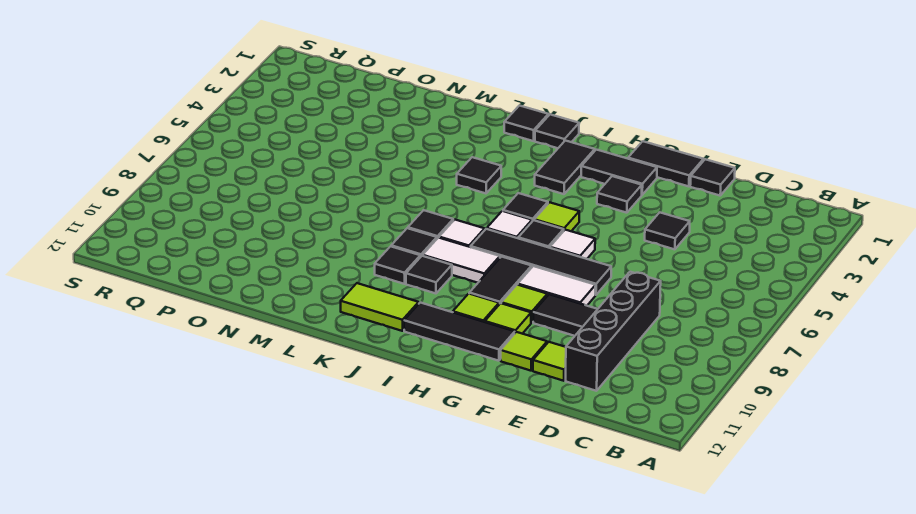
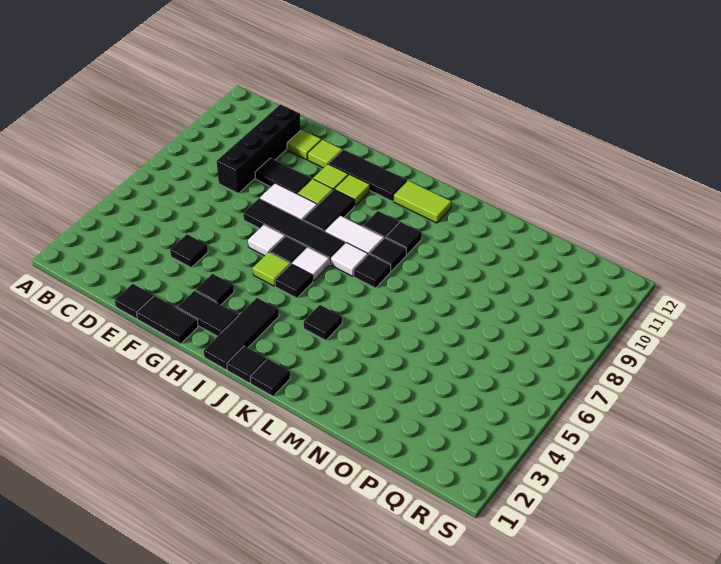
black tile I2:I3 level 1 -> black tile I1:I3 level 1

